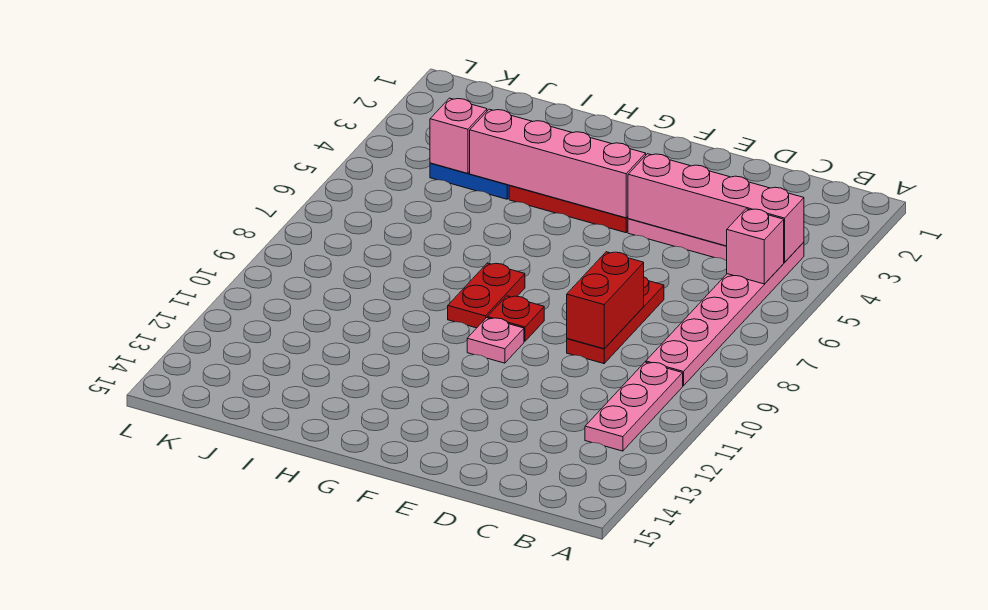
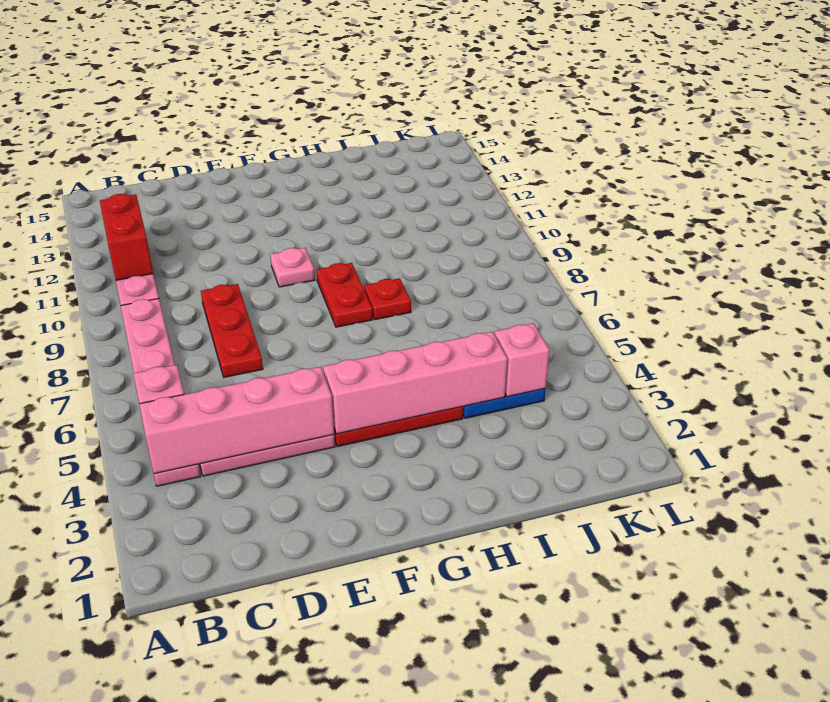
red brick D8:D9 level 2 -> red brick B11:B12 level 2
red plate F9 level 1 -> red plate H8 level 1

